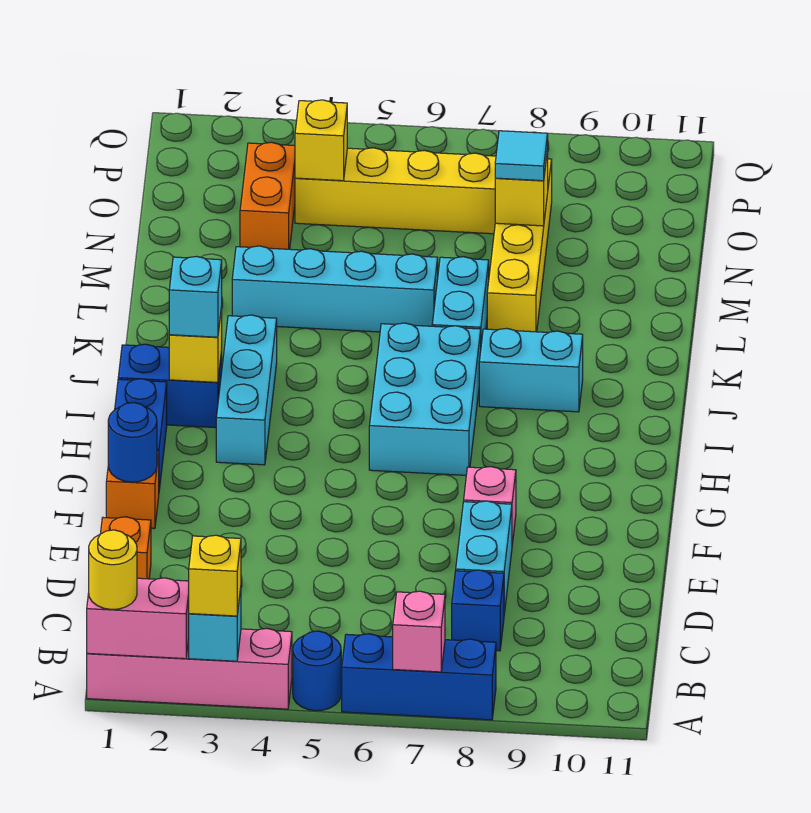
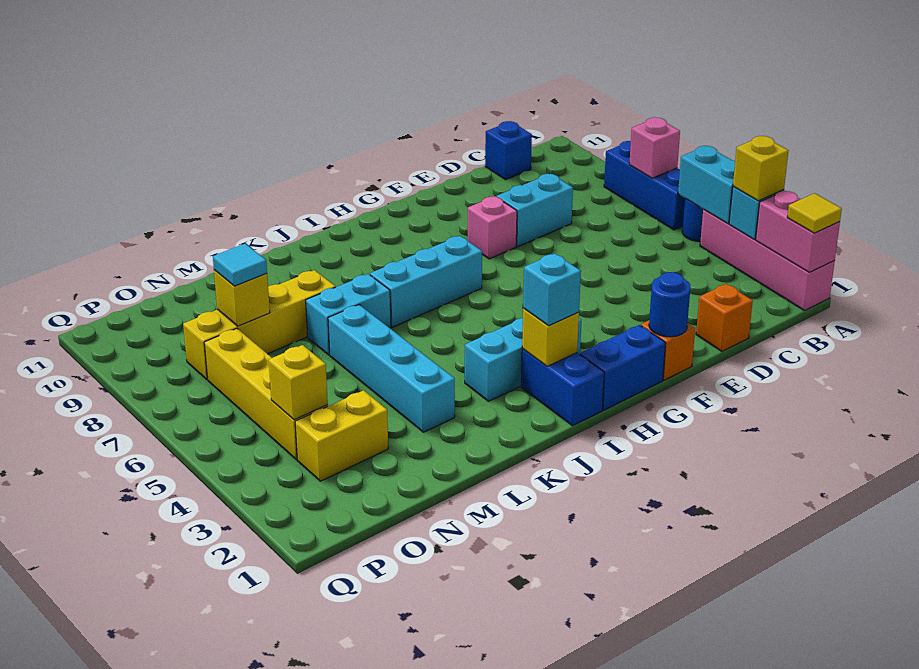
yellow round brick A1 level 3 -> yellow tile A1 level 3
blue brick C8 level 1 -> blue brick C11 level 1
cyan brick H6:J7 level 1 -> cyan brick H7:J7 level 1
cyan brick J8:J9 level 1 -> cyan brick A4:A5 level 2
orange brick N3:O3 level 1 -> yellow brick N3:O3 level 1

